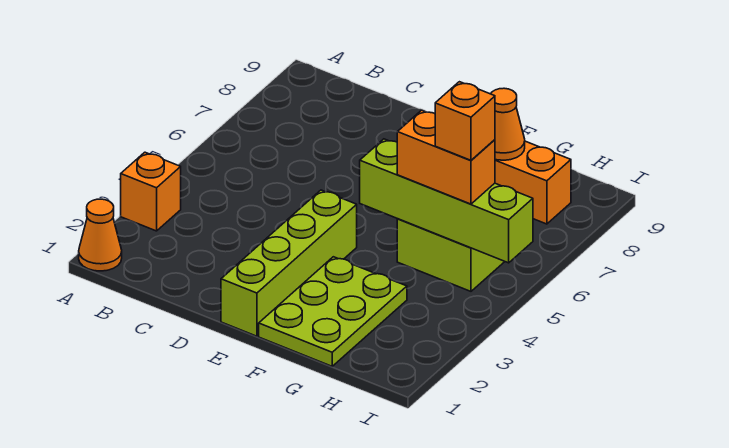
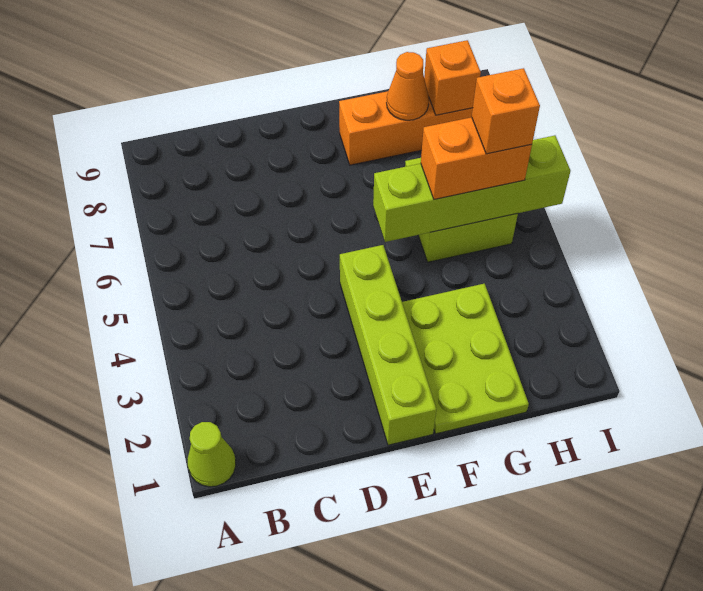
orange cone A1 level 1 -> lime cone A1 level 1
orange brick A3 level 1 -> orange brick H8 level 2

